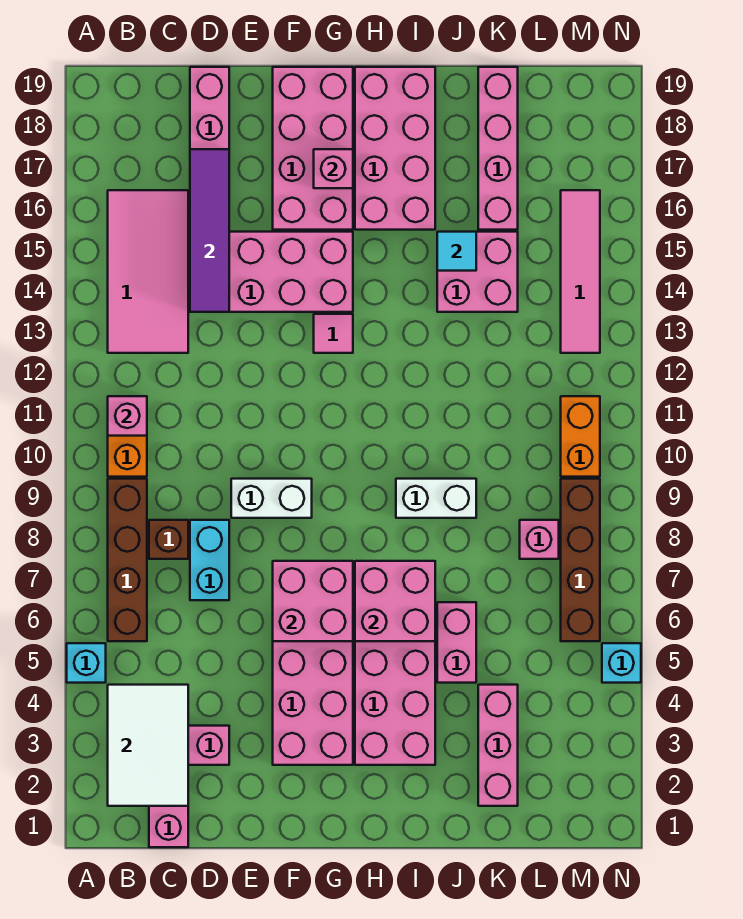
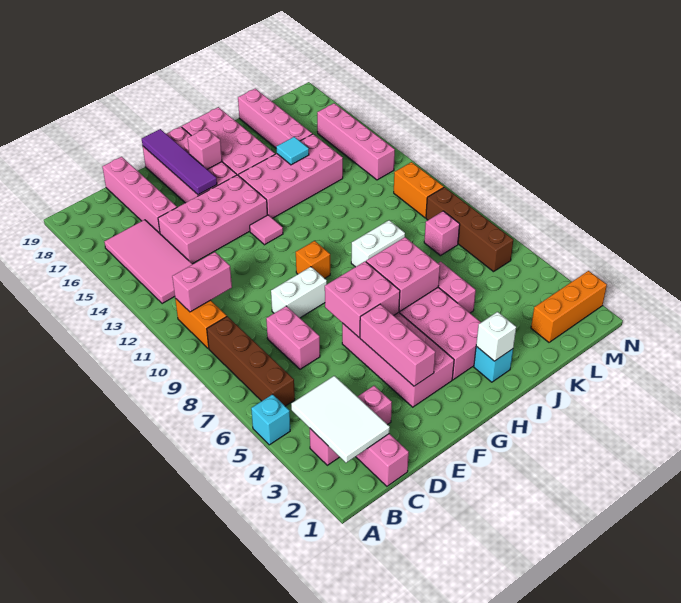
pink brick B11 level 2 -> pink brick B11:C11 level 2
brown brick C8 level 1 -> none
cyan brick D7:D8 level 1 -> pink brick D7:D8 level 1
purple tile D14:D17 level 2 -> purple tile F16:F19 level 2
none -> orange brick G10 level 1
none -> white brick I2 level 2
pink brick J14:K15 level 1 -> pink brick H14:K15 level 1
pink brick K2:K4 level 1 -> pink brick F3:F5 level 2
none -> orange brick L2:N2 level 1
pink tile M13:M16 level 1 -> pink brick M13:M16 level 1
cyan brick N5 level 1 -> cyan brick I2 level 1

